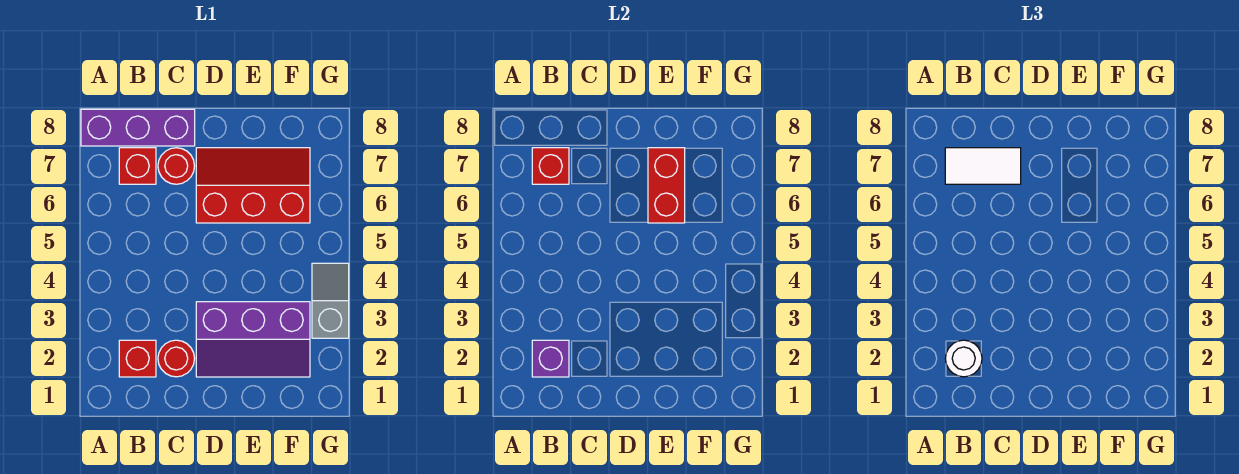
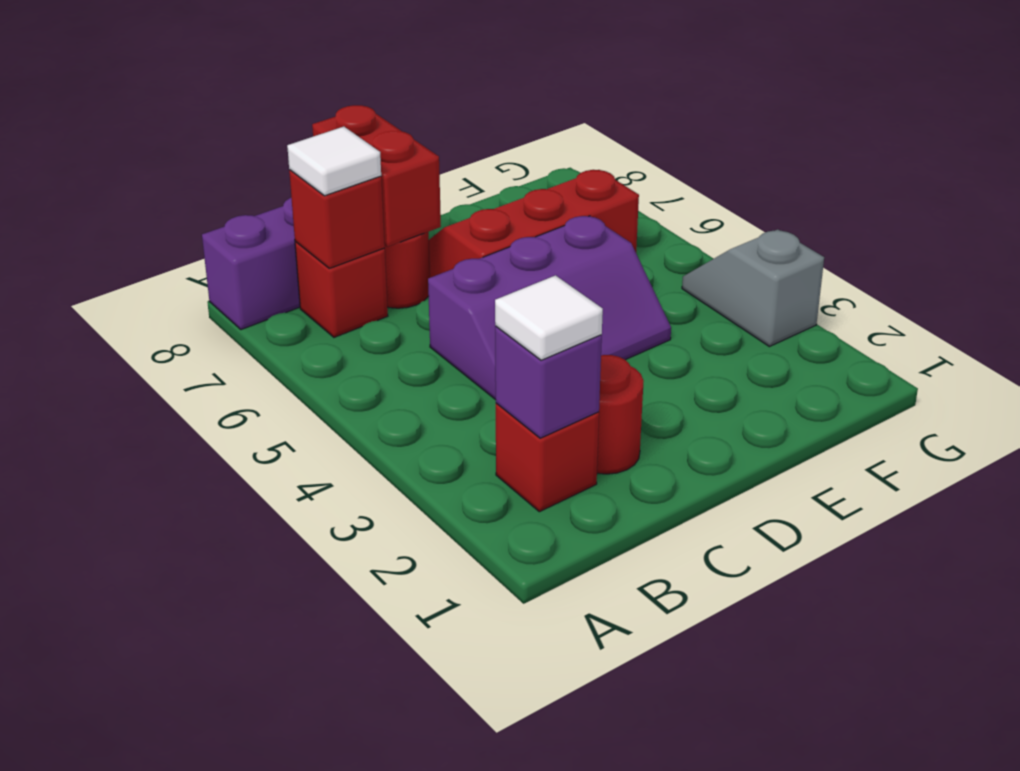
white round brick B2 level 3 -> white tile B2 level 3
white tile B7:C7 level 3 -> white tile B7 level 3
purple slope D2:F3 level 1 top 3 -> purple slope C4:E5 level 1 top 5
red brick E6:E7 level 2 -> red brick C7:C8 level 2

